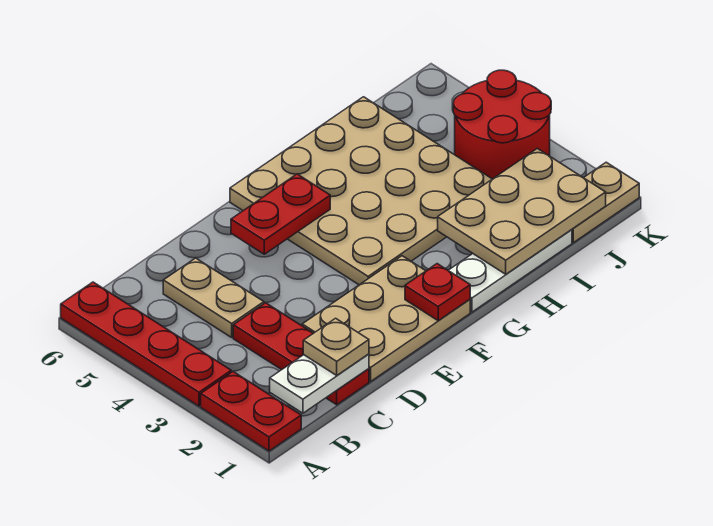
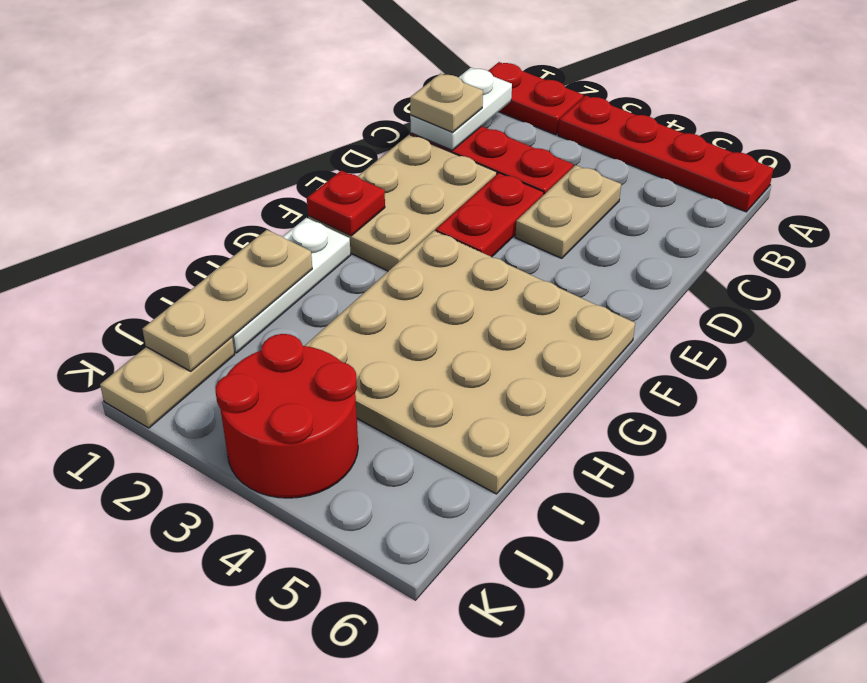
tan plate C4:C5 level 1 -> tan plate C4:D4 level 1
red plate E5:F5 level 2 -> red plate D3:E3 level 1
tan plate H1:J2 level 2 -> tan plate H1:J1 level 2

